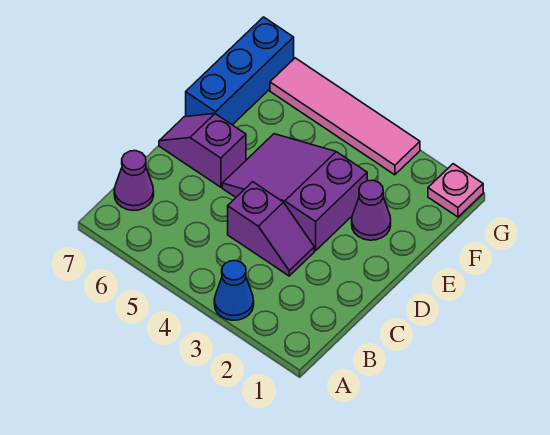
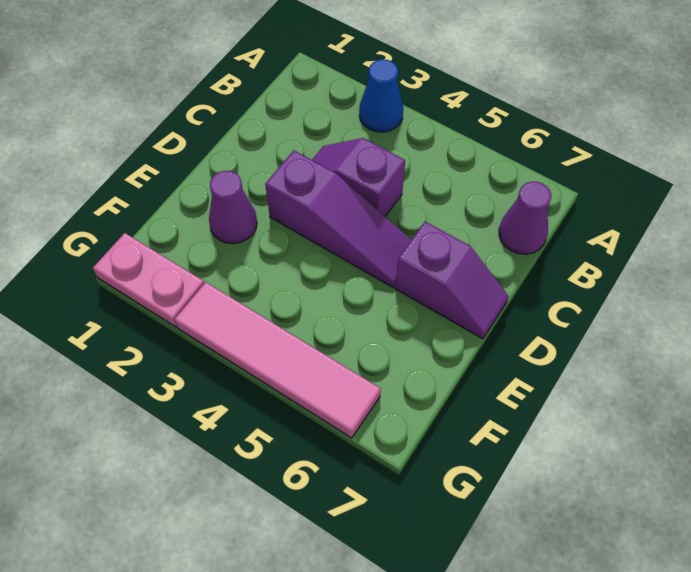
purple slope D3:E5 level 1 top 3 -> purple slope D3:D5 level 1 top 3
blue brick E7:G7 level 1 -> none
pink plate G1 level 1 -> pink plate G1:G2 level 1

